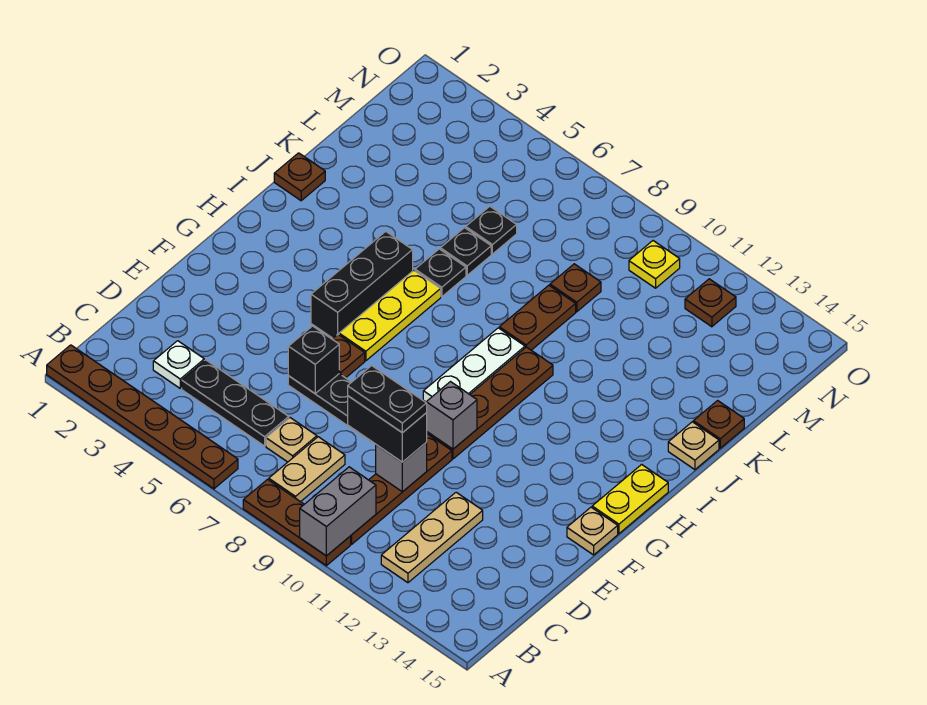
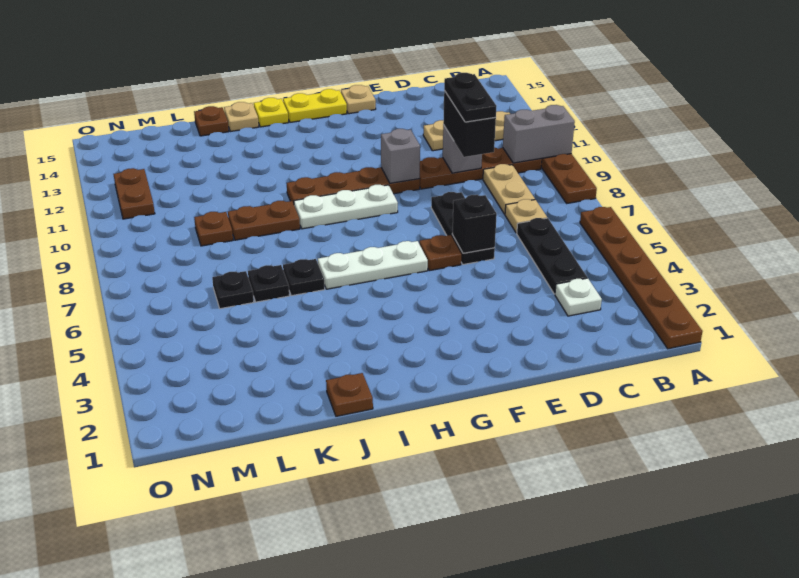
tan plate B8:C8 level 1 -> tan plate C8:C9 level 1
black brick G5:I5 level 1 -> none
yellow plate G6:I6 level 1 -> white plate G6:I6 level 1
yellow plate N10 level 1 -> yellow plate I15 level 1
brown plate N12 level 1 -> brown plate N11:N12 level 1

